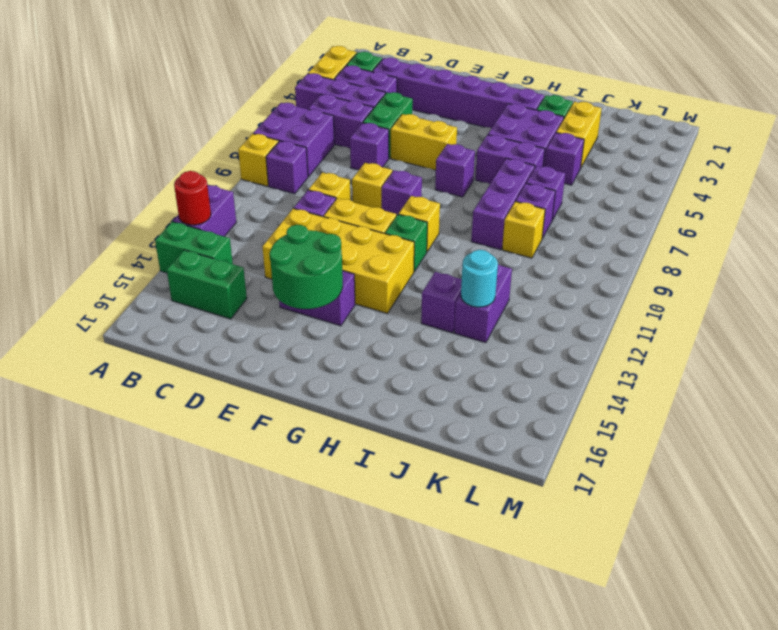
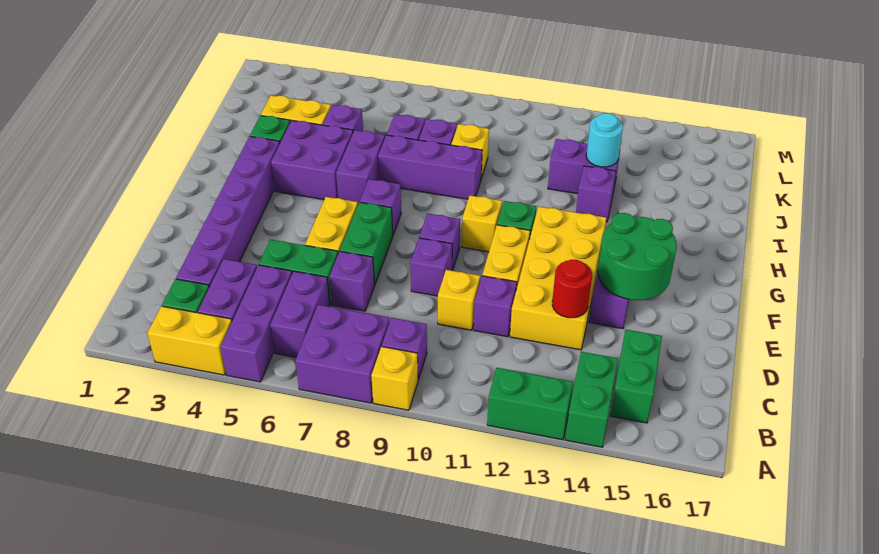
purple brick A12:A13 level 1 -> green brick A12:A13 level 1
red round brick A13 level 2 -> red round brick D13 level 2
none -> green brick E7:F7 level 1
yellow brick E9 level 1 -> purple brick E9 level 1

